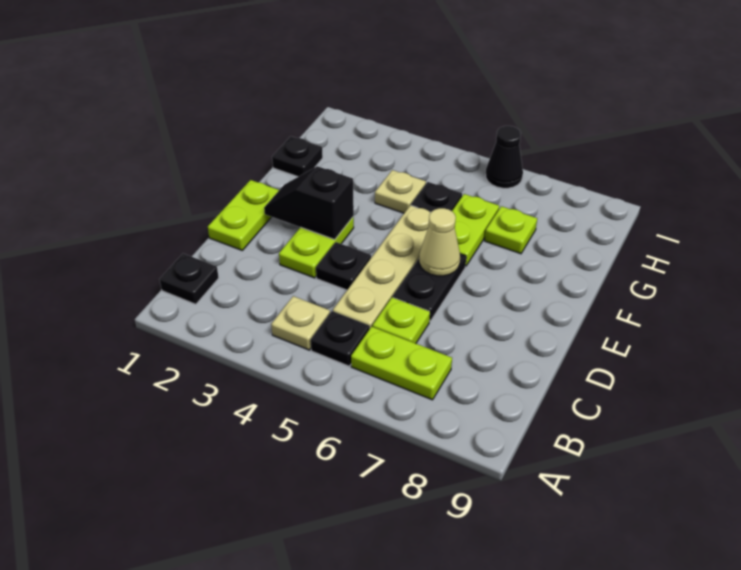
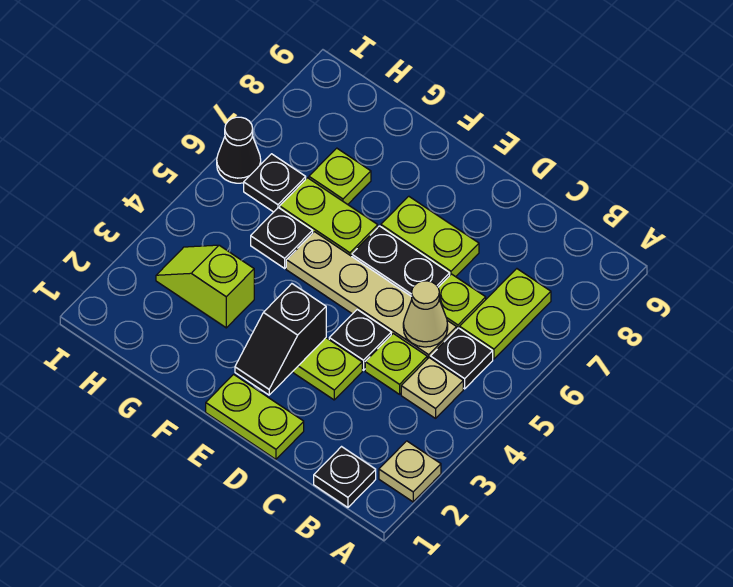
none -> lime plate C4 level 1
none -> lime plate D7:E7 level 1
tan cone E6 level 2 -> tan cone C5 level 2
black plate G1 level 1 -> black plate H6 level 1
none -> lime slope G3:H3 level 1 top G
tan plate G4 level 1 -> tan plate A2 level 1

